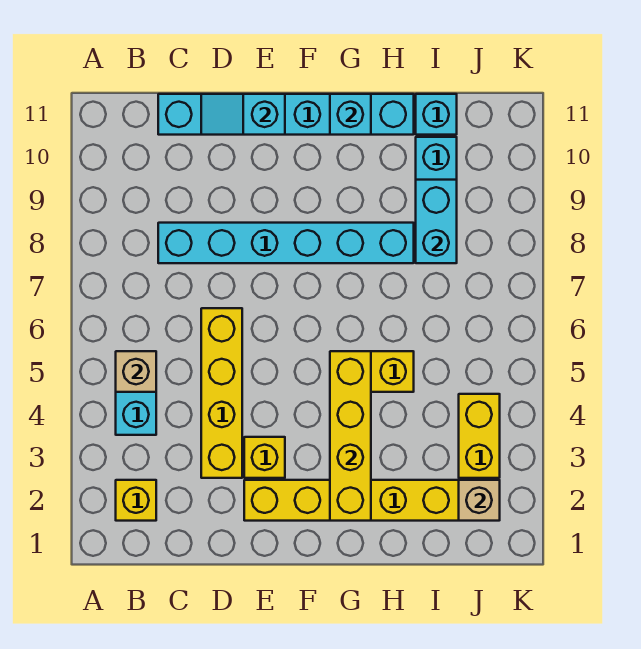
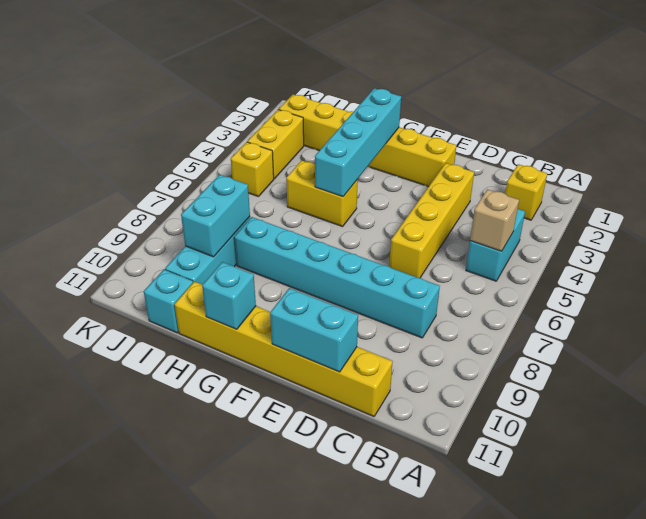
cyan brick C11:H11 level 1 -> yellow brick C11:H11 level 1
cyan slope D11:E11 level 2 top E -> cyan brick D11:E11 level 2
yellow brick E3 level 1 -> yellow brick J5 level 1
yellow brick G2:G5 level 2 -> cyan brick G2:G5 level 2
tan brick J2 level 2 -> none

